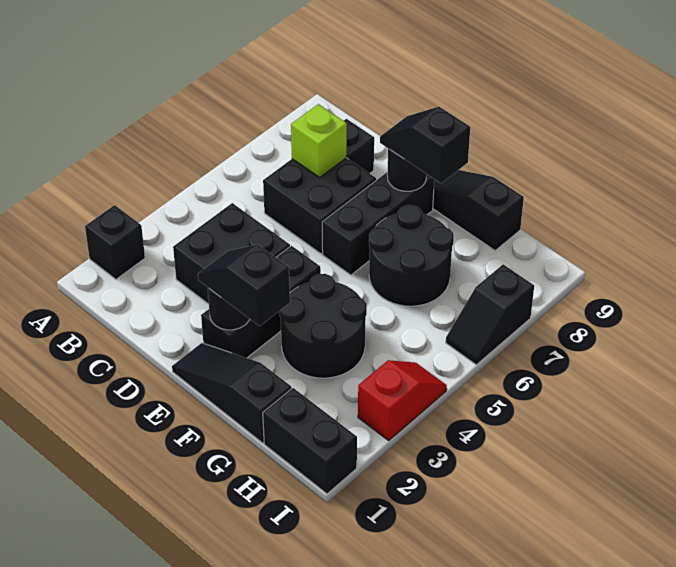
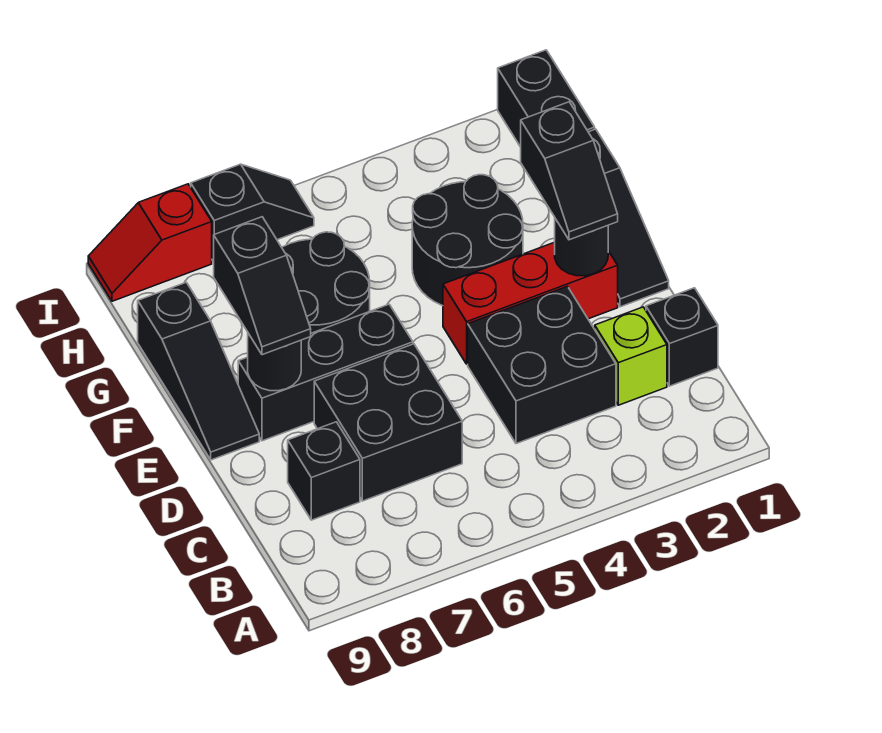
black brick A2 level 1 -> black brick C1 level 1
lime brick C7 level 2 -> lime brick C2 level 1
black brick E2:E4 level 1 -> red brick E2:E4 level 1
red slope I3:I4 level 1 top 3 -> red slope I8:I9 level 1 top 8

